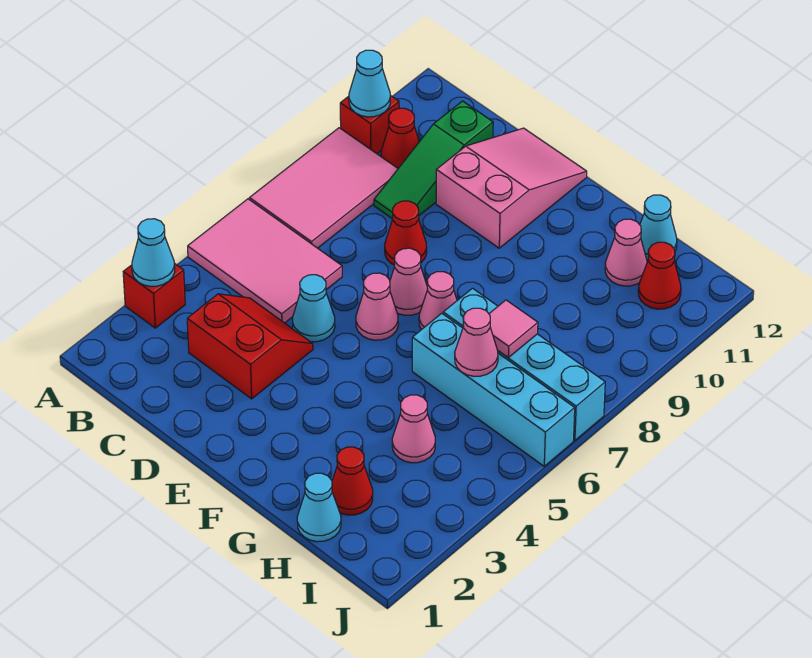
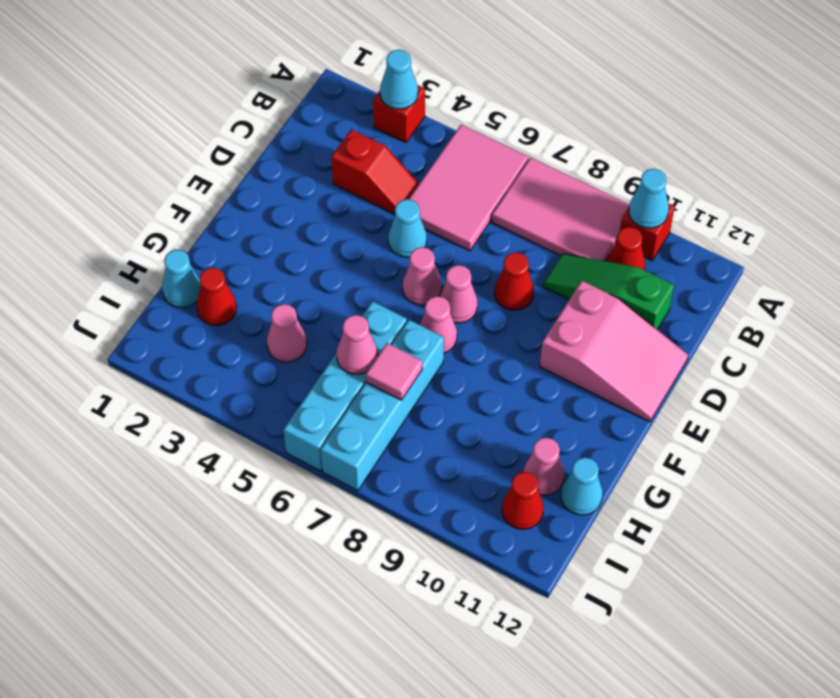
red slope C3:D4 level 1 top 3 -> red slope C3:C4 level 1 top 3

